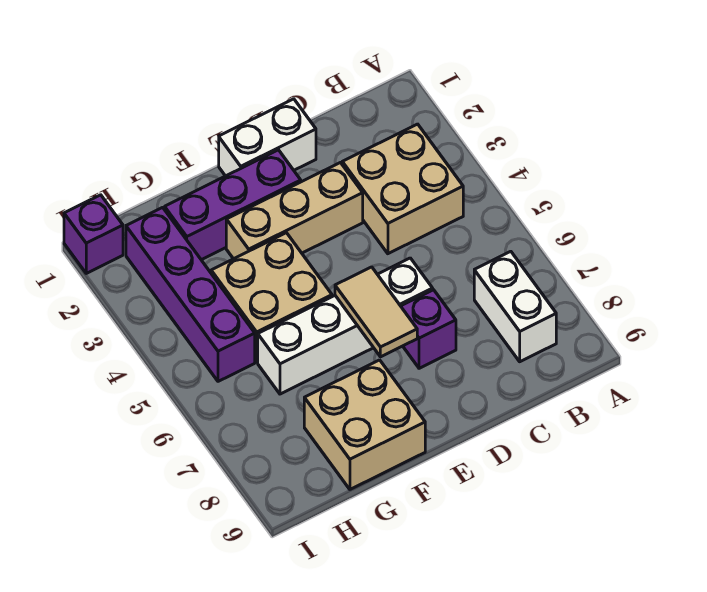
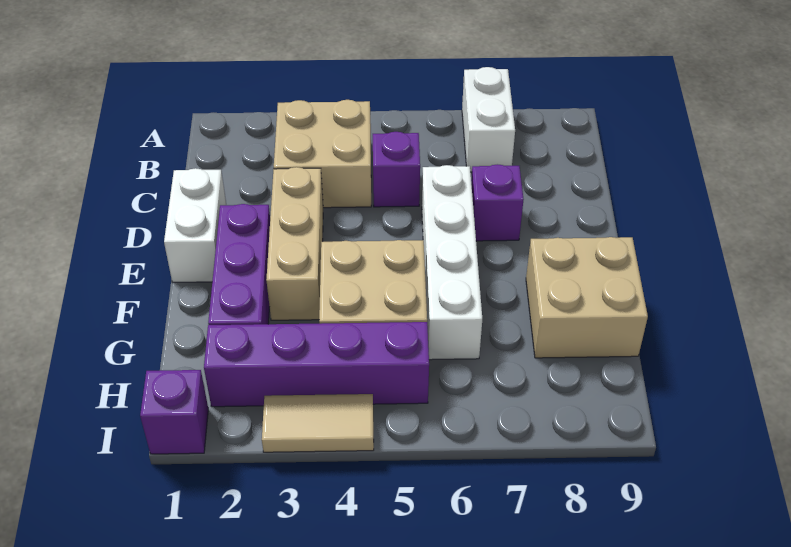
white brick B7:B8 level 1 -> white brick A7:B7 level 1
none -> purple brick C5 level 1
tan tile E6:E7 level 2 -> tan tile I3:I4 level 1

